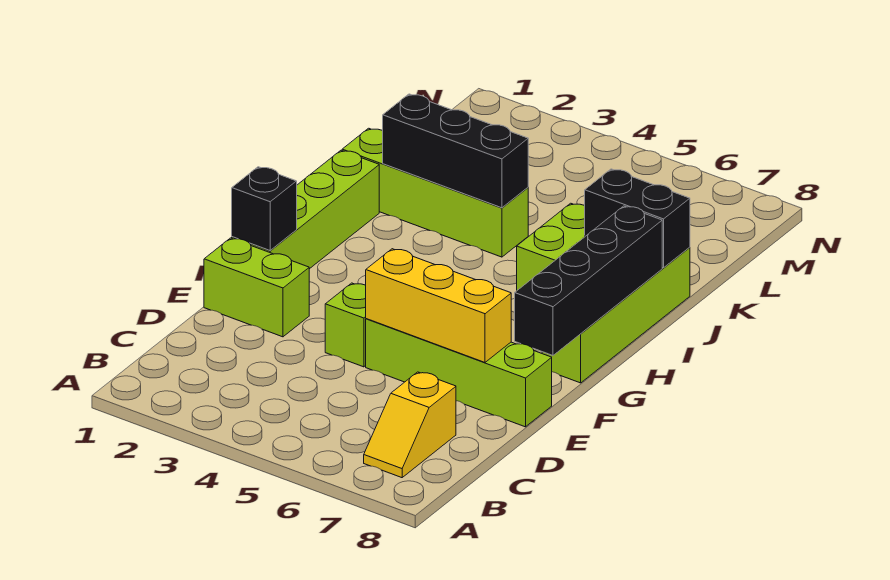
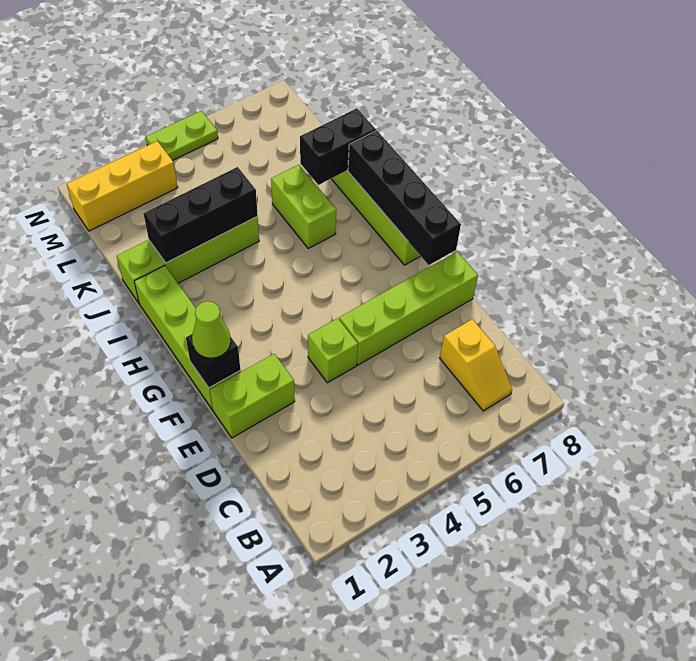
yellow brick E5:E7 level 2 -> yellow brick M1:M3 level 1
none -> lime cone F1 level 3
none -> lime plate N4:N5 level 1

